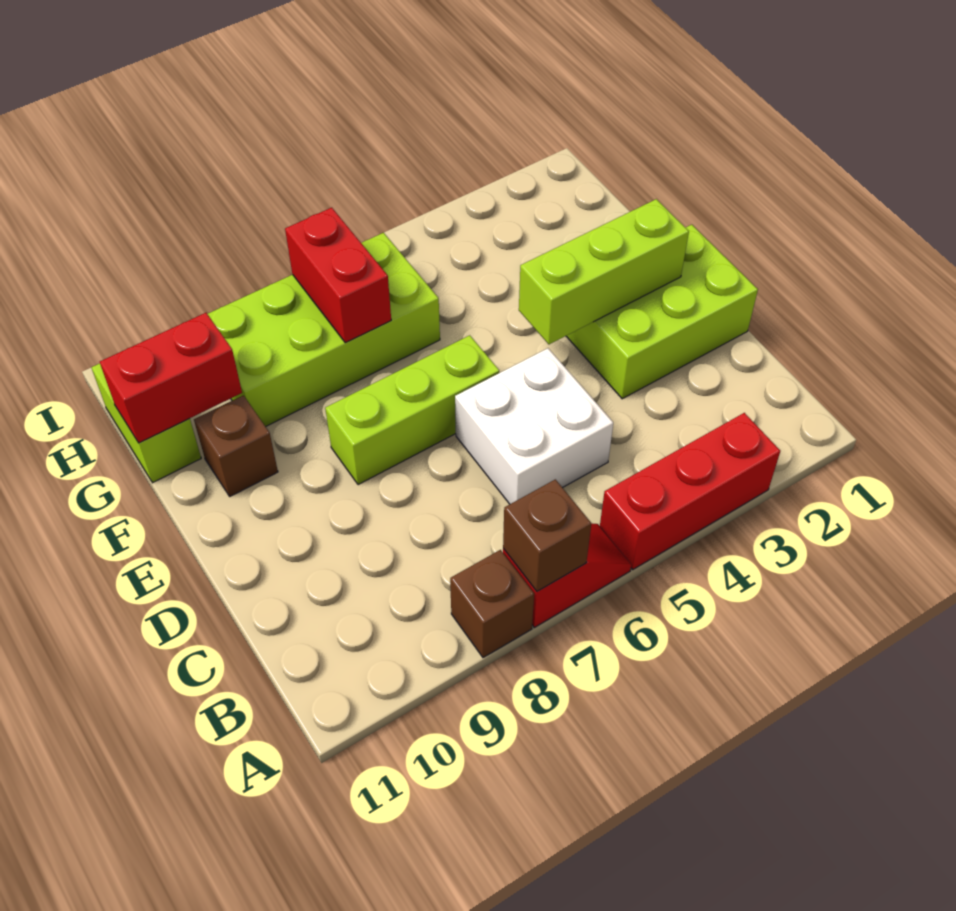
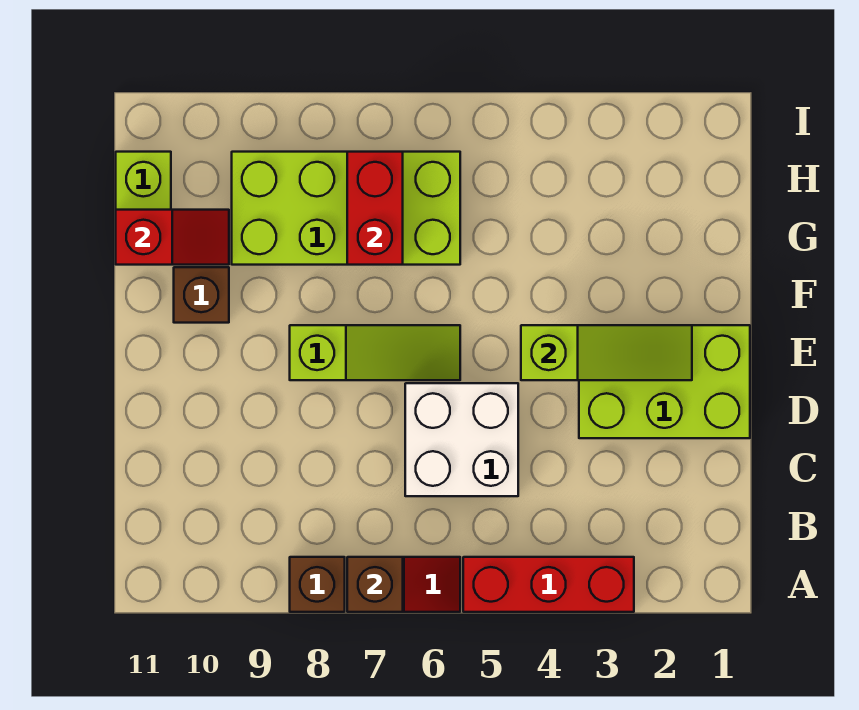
lime brick E2:E4 level 2 -> lime slope E2:E4 level 2 top 4
lime brick E6:E8 level 1 -> lime slope E6:E8 level 1 top 8
red brick G10:G11 level 2 -> red slope G10:G11 level 2 top 11

